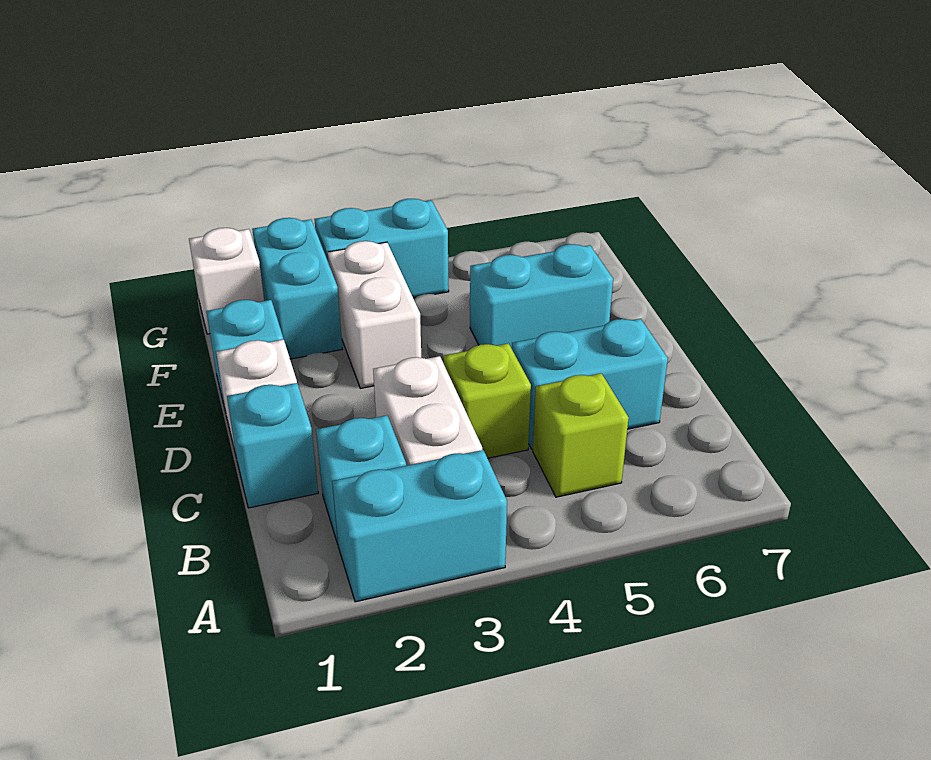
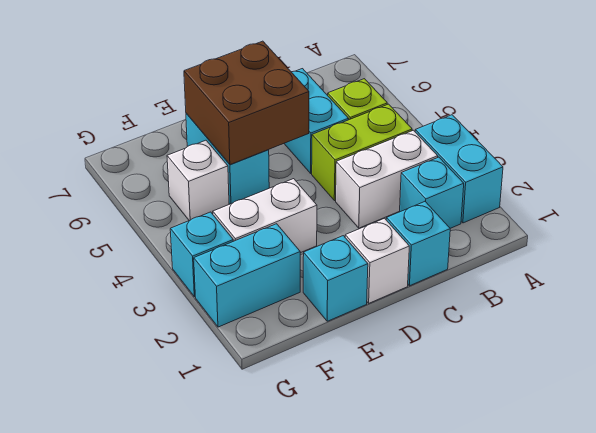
lime brick C4 level 1 -> lime brick B4:C4 level 1
none -> brown brick D5:E6 level 2
white brick G1 level 1 -> white brick F5 level 1
cyan brick G3:G4 level 1 -> cyan brick G3 level 1

